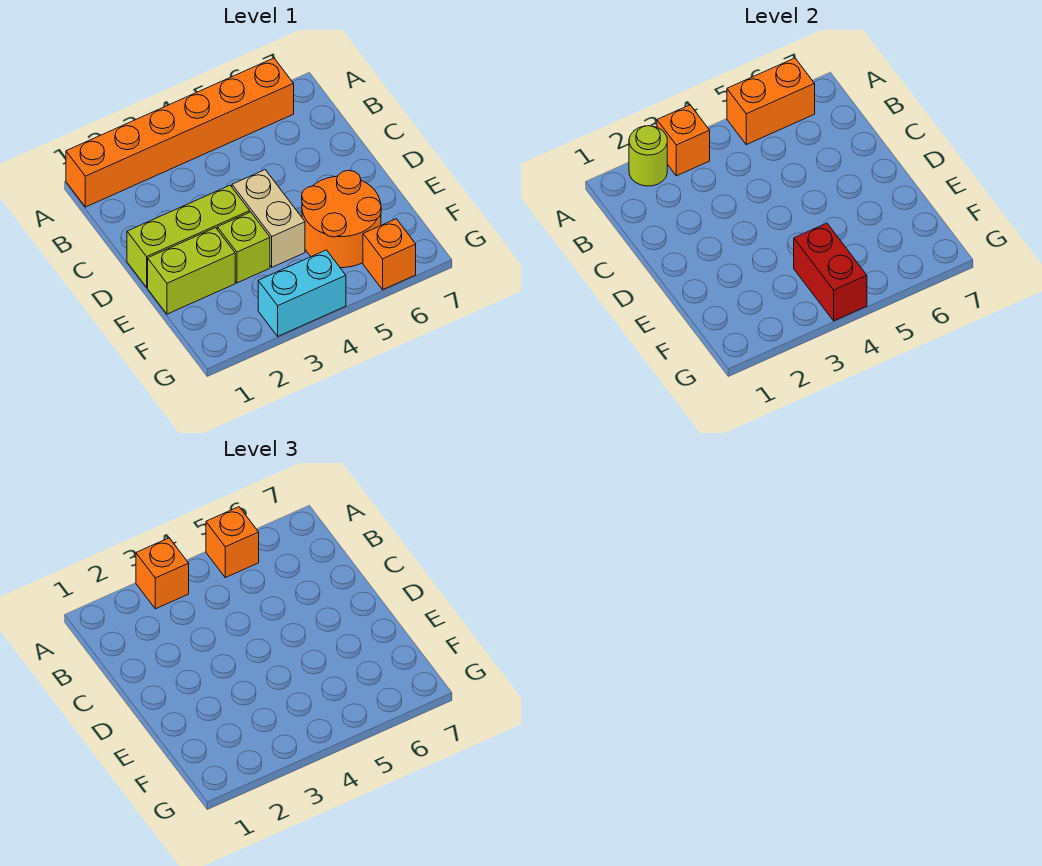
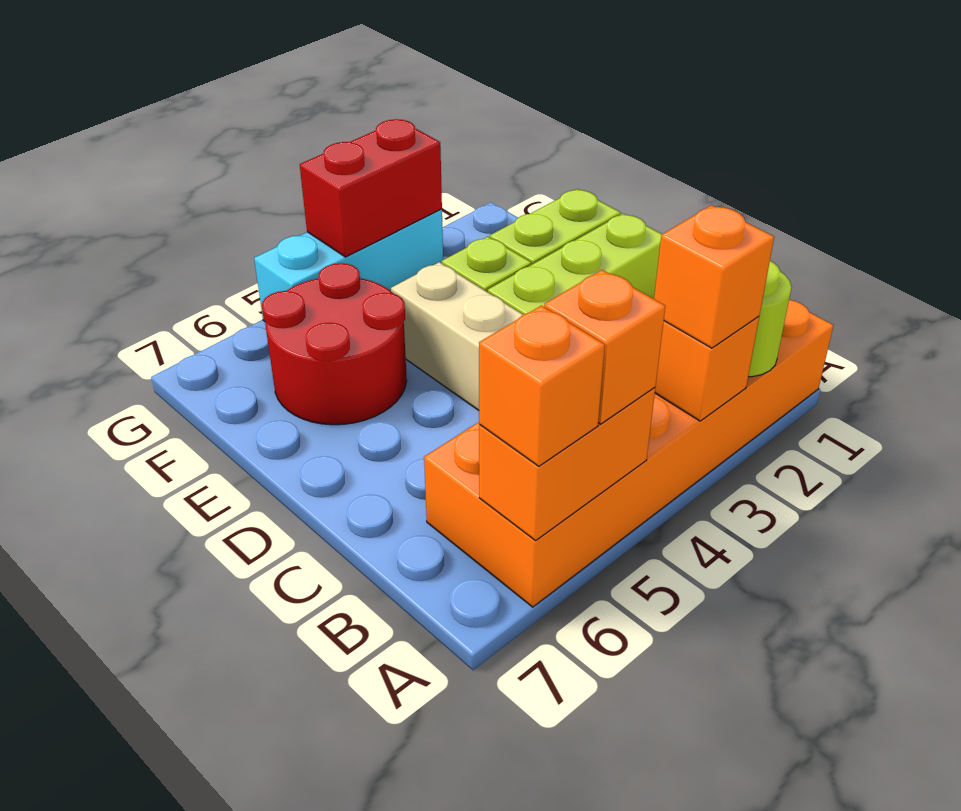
orange brick A1:A6 level 1 -> orange brick A1:B6 level 1
orange round brick E5:F6 level 1 -> red round brick E5:F6 level 1
red brick F4:G4 level 2 -> red brick G3:G4 level 2
cyan brick G3:G4 level 1 -> cyan brick G3:G5 level 1
orange brick G6 level 1 -> orange brick A6 level 3

